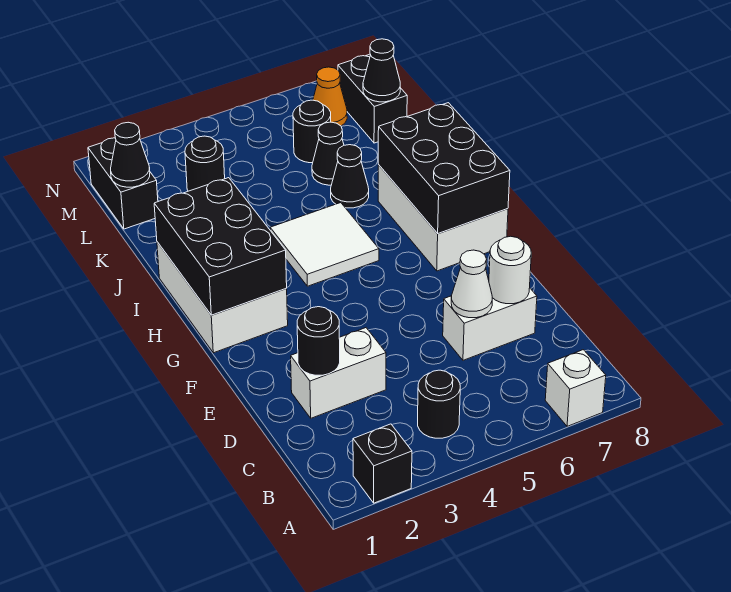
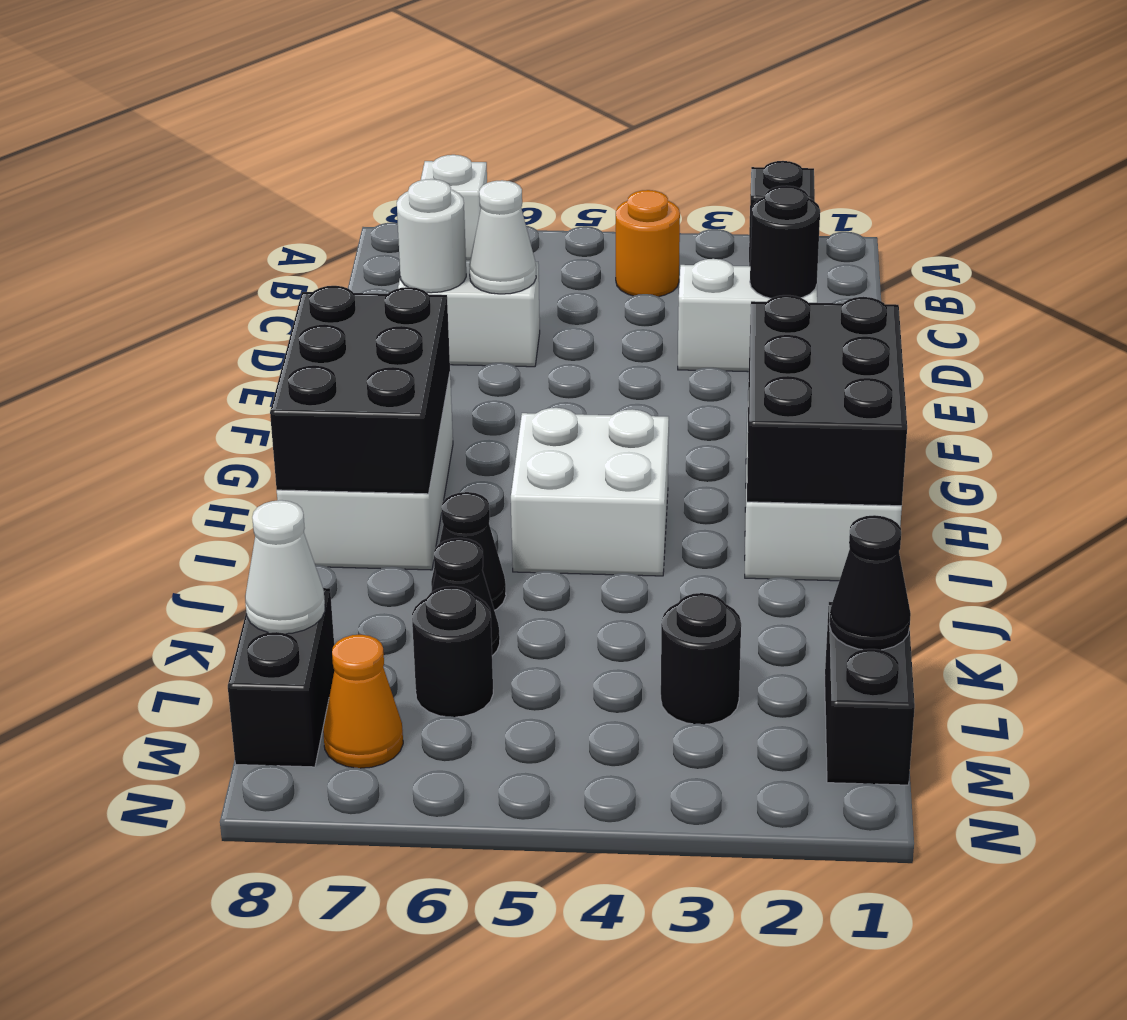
black round brick B4 level 1 -> orange round brick B4 level 1
white tile H4:I5 level 1 -> white brick H4:I5 level 1
black cone L8 level 2 -> white cone L8 level 2

